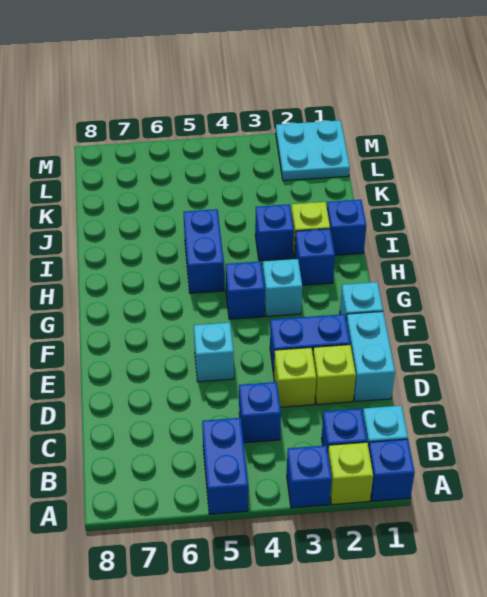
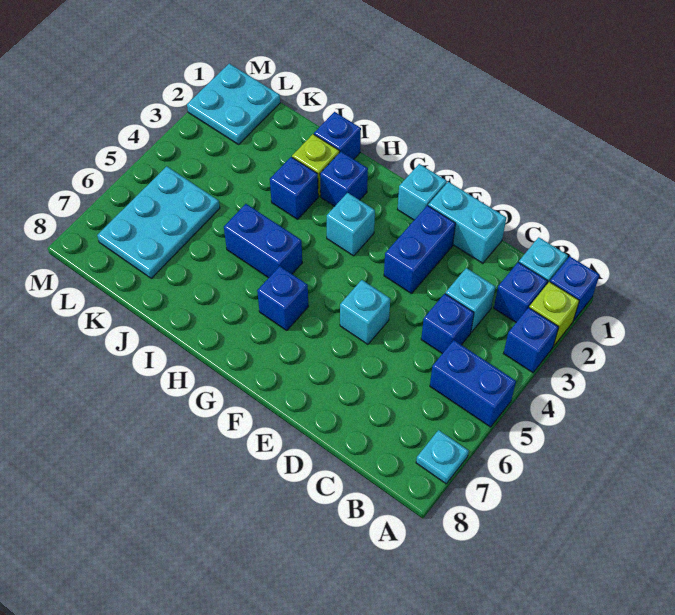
none -> cyan plate A7 level 1
none -> cyan brick C3 level 1
lime brick D2 level 1 -> none
lime brick D3 level 1 -> none
blue brick G4 level 1 -> blue brick G6 level 1
none -> cyan plate K5:L7 level 1

